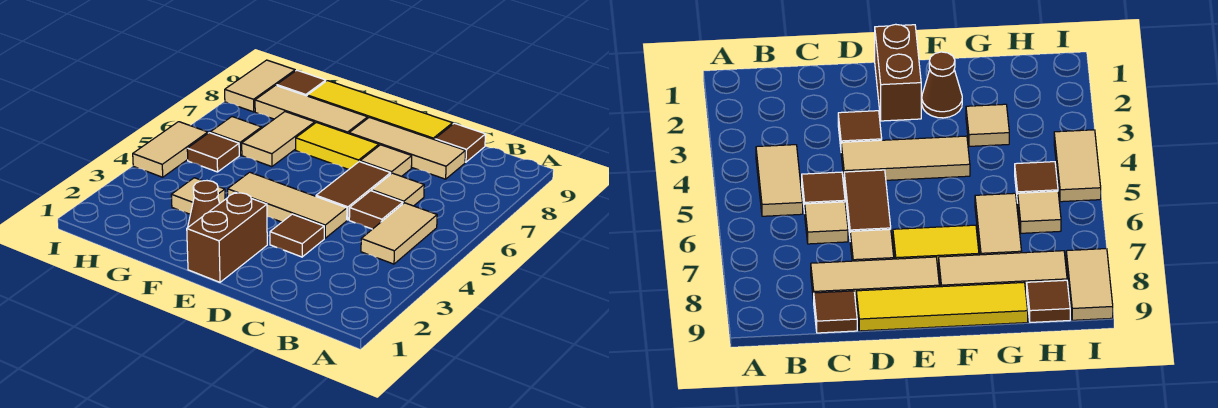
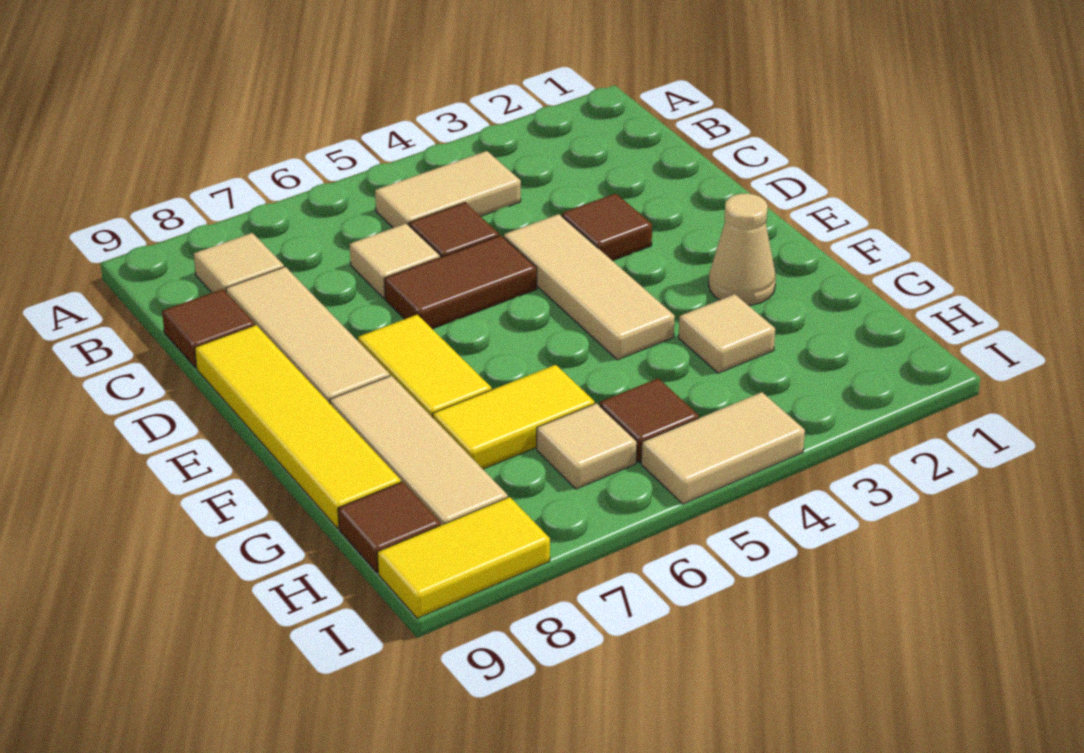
tan tile D7 level 1 -> tan tile B8 level 1
brown brick E1:E2 level 1 -> none
brown cone F2 level 1 -> tan cone F2 level 1
tan tile G6:G7 level 1 -> yellow tile G6:G7 level 1
tan tile I8:I9 level 1 -> yellow tile I8:I9 level 1

